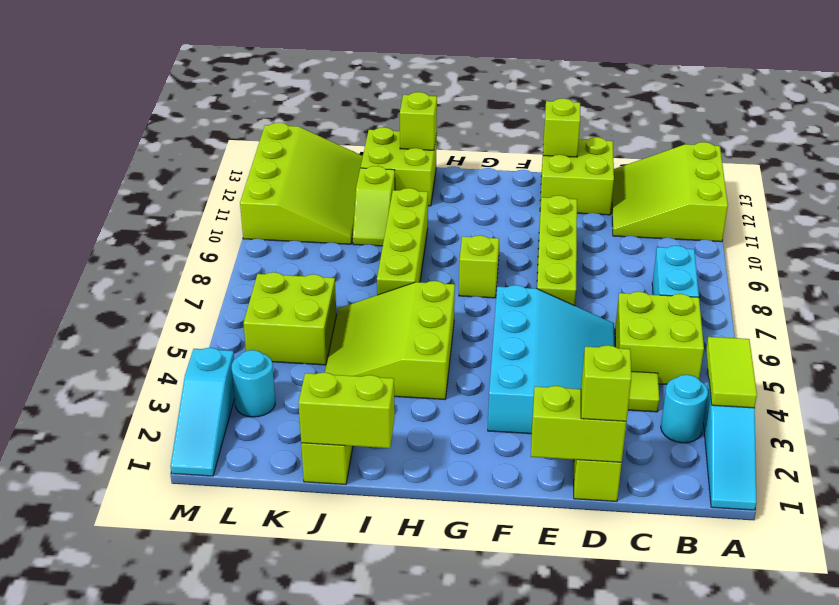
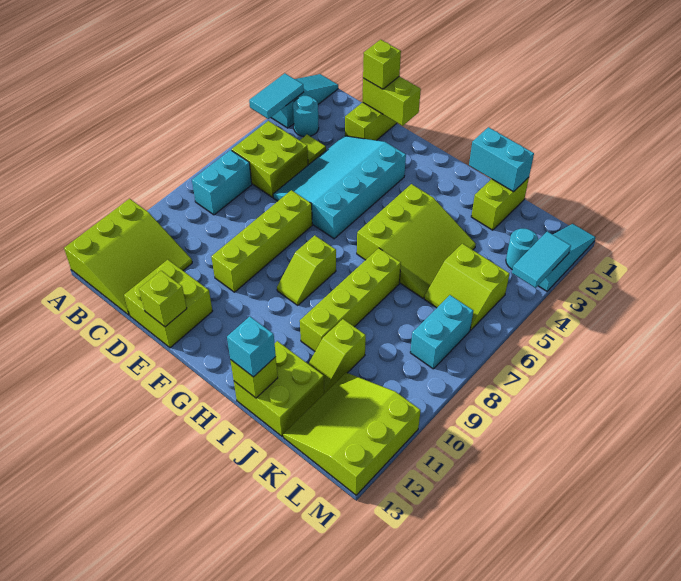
lime tile A3:A4 level 2 -> cyan tile A3:A4 level 2
lime brick I1:J1 level 2 -> cyan brick I1:J1 level 2
none -> cyan brick I13 level 3
lime slope J10:J11 level 1 top 11 -> lime slope J10:J11 level 1 top 10
lime brick K5:L6 level 1 -> lime slope K5:L6 level 1 top 5
lime slope K10:M13 level 1 top M -> lime slope K11:M13 level 1 top M
none -> cyan brick L7:L8 level 1
none -> cyan tile M3:M4 level 2

